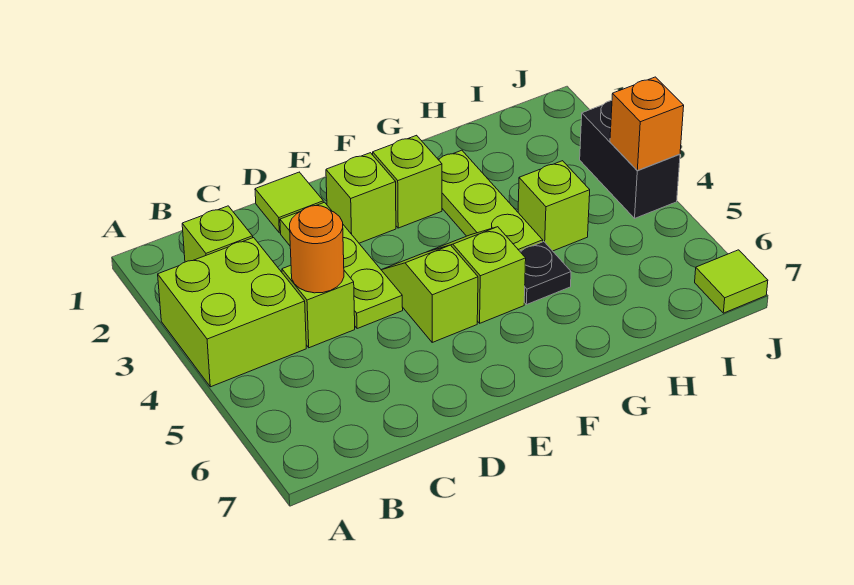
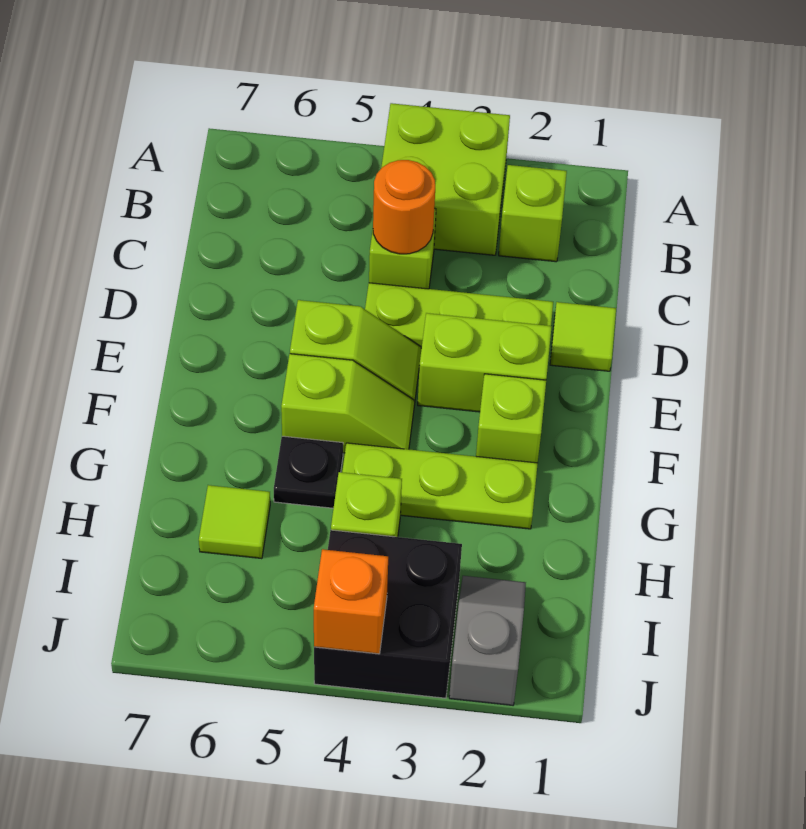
lime brick E2 level 1 -> lime brick E2:E3 level 1
none -> grey slope I2:J2 level 1 top J
black brick J3:J4 level 1 -> black brick I3:J4 level 1
lime tile J7 level 1 -> lime tile H6 level 1

